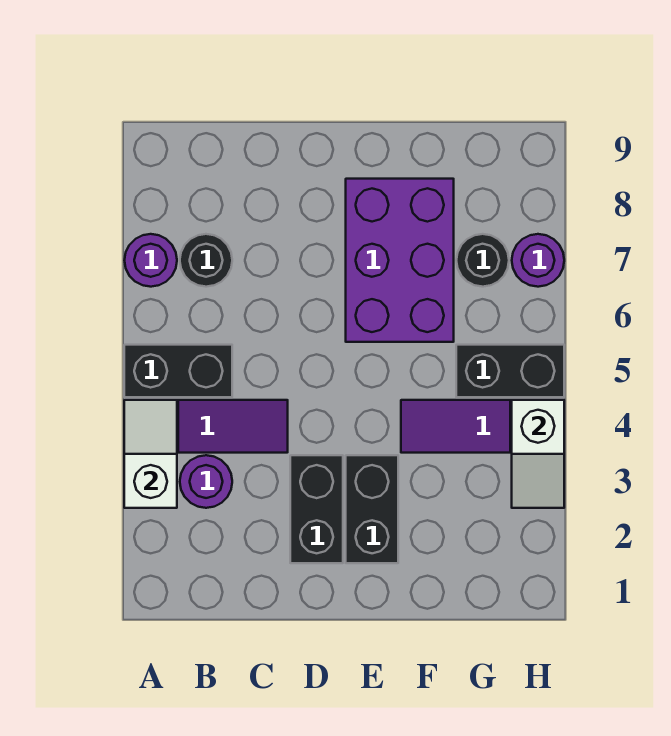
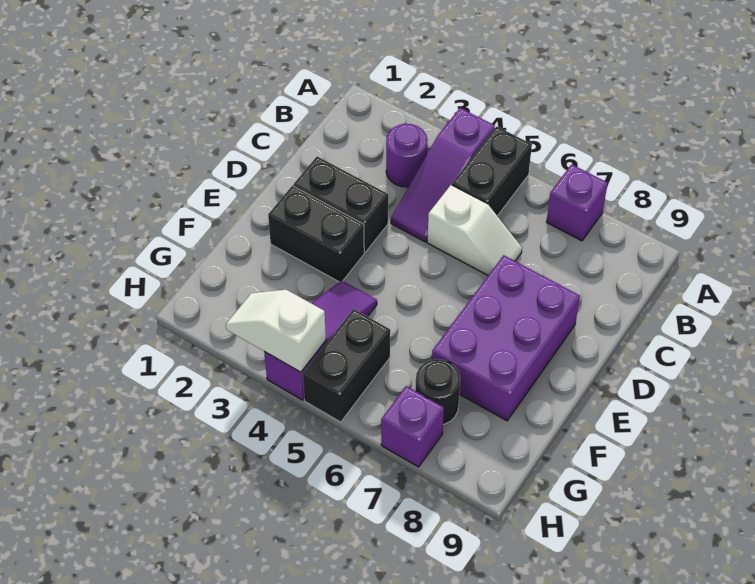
white slope A3:A4 level 2 top 3 -> white slope C5:C6 level 1 top 5
purple round brick A7 level 1 -> purple brick A7 level 1
black round brick B7 level 1 -> none
purple brick E6:F8 level 1 -> purple brick D7:F8 level 1
purple round brick H7 level 1 -> purple brick H7 level 1

